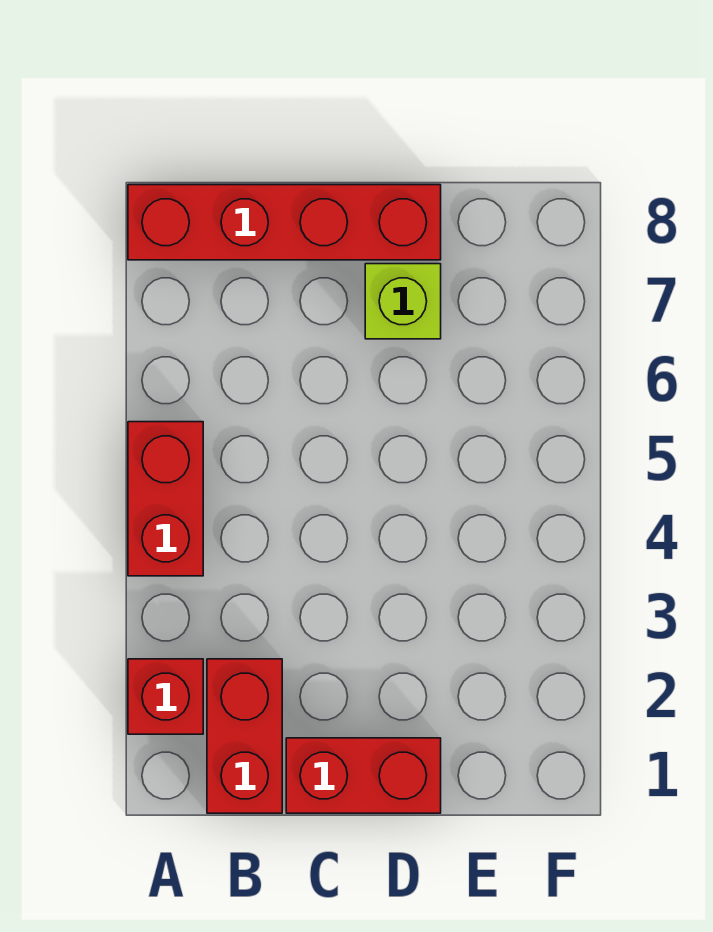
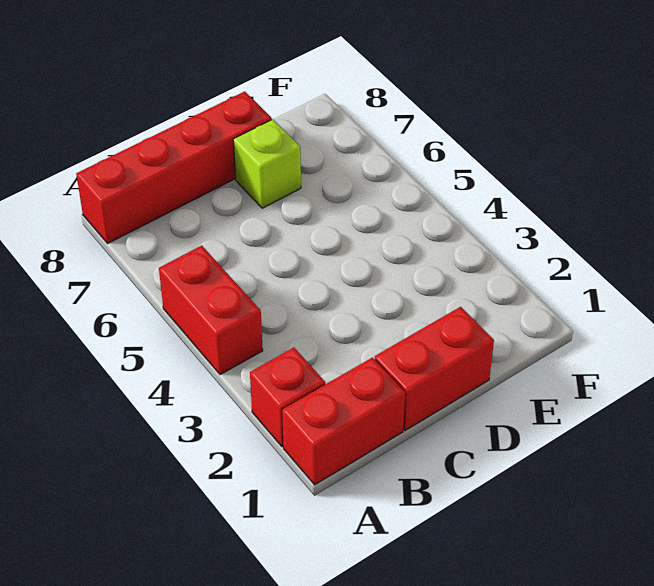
red brick B1:B2 level 1 -> red brick A1:B1 level 1

